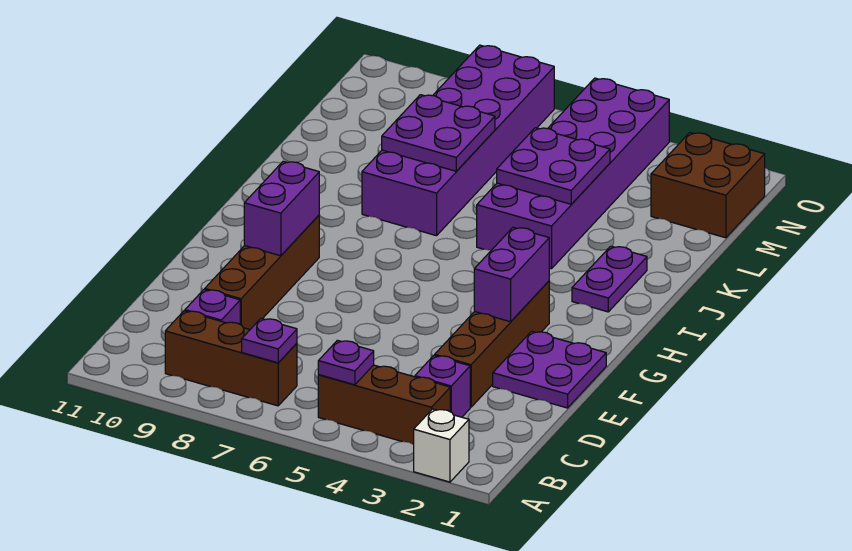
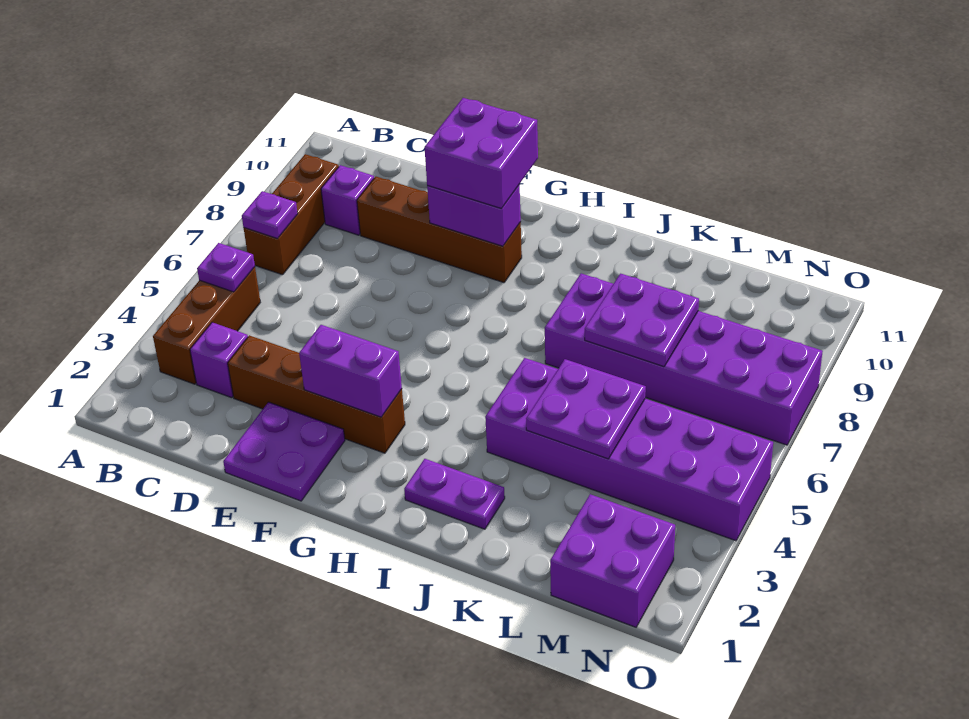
white brick A2 level 1 -> none
none -> purple brick F9:G10 level 3
brown brick M1:N2 level 1 -> purple brick M1:N2 level 1

